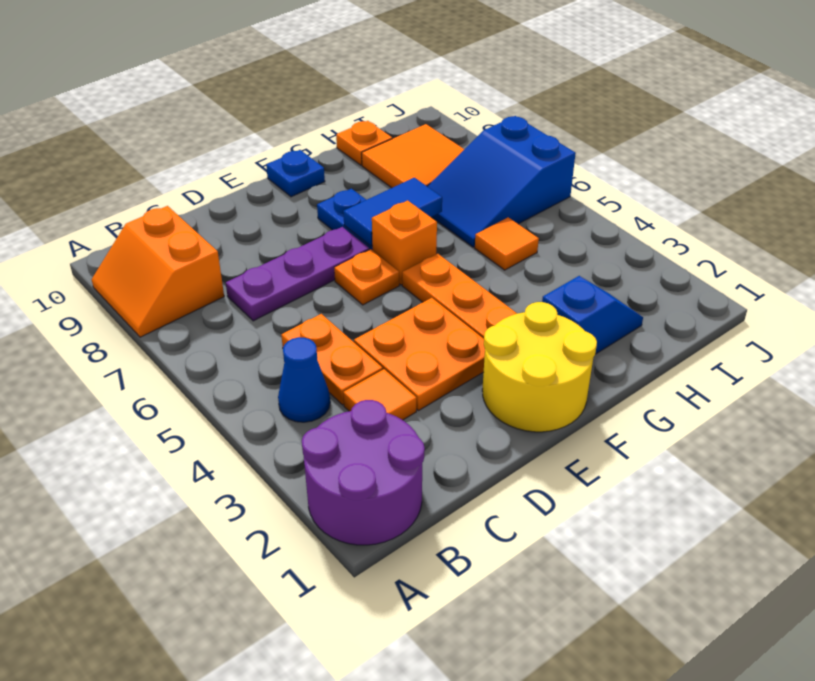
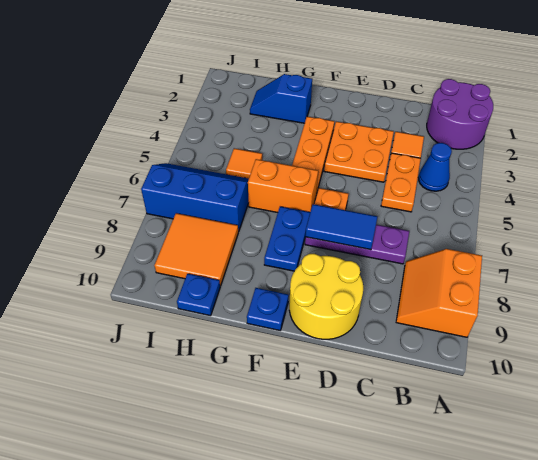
orange slope A8:B9 level 1 top B -> orange slope A8:B9 level 1 top A
yellow round brick E1:F2 level 1 -> yellow round brick D9:E10 level 1
orange brick F6 level 1 -> orange brick F6:G6 level 1
blue tile F7:G7 level 2 -> blue tile D7:E7 level 2
blue slope H6:J7 level 1 top J -> blue slope H6:J7 level 1 top 7
orange plate H10 level 1 -> blue plate H10 level 1

